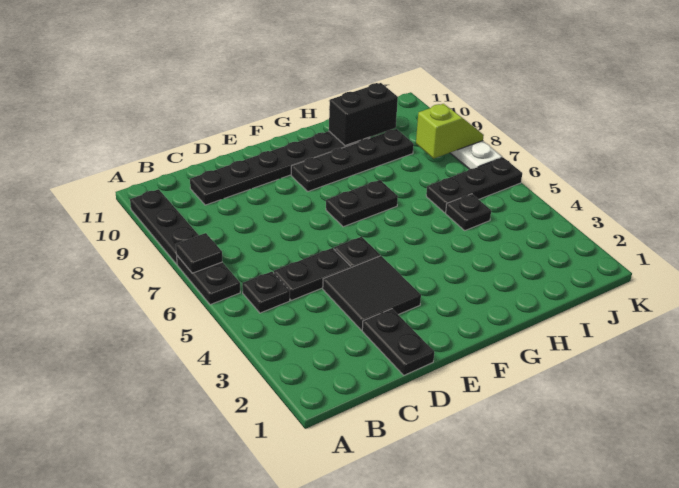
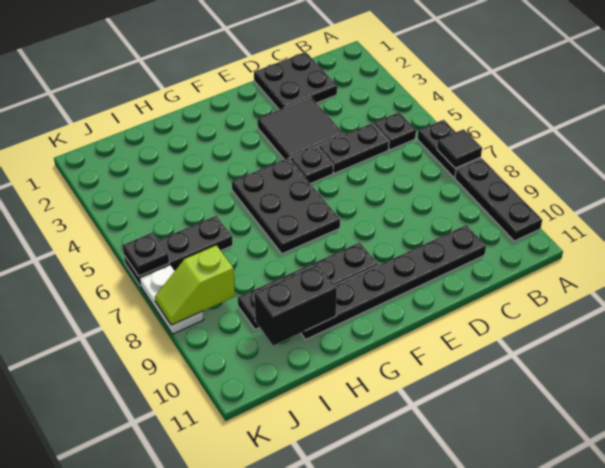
black plate D1:D2 level 1 -> black plate C1:D2 level 1
black plate F7:G7 level 1 -> black plate F5:G7 level 1
black plate I5 level 1 -> black plate K6 level 2

